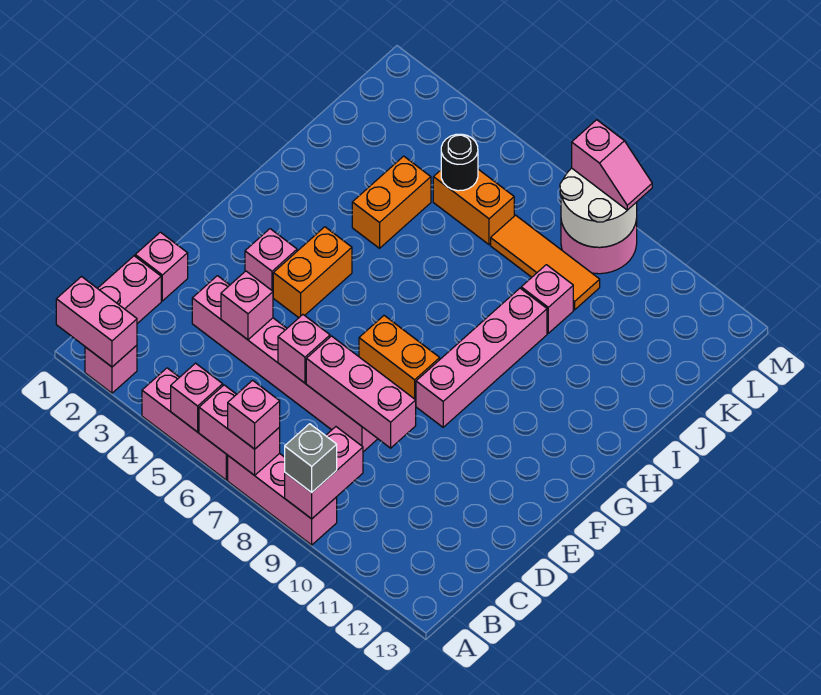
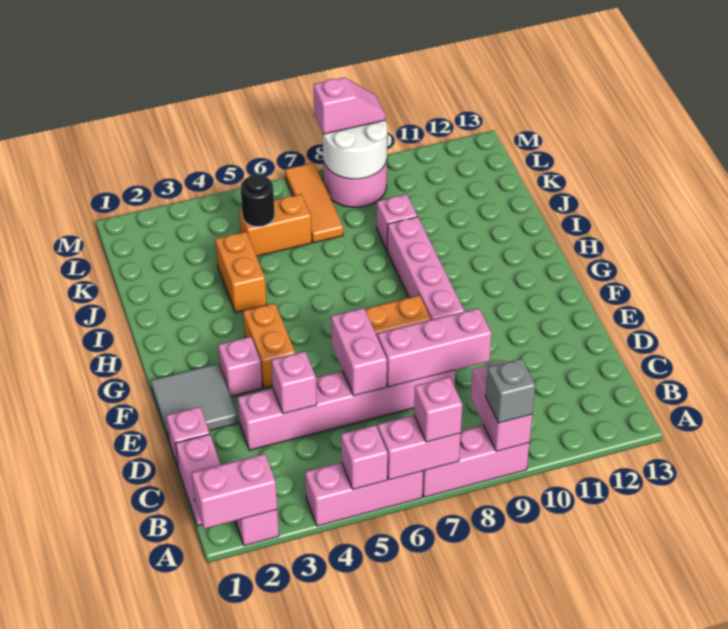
pink brick D6 level 2 -> pink brick D6:E6 level 2
none -> grey tile E1:F2 level 1
orange tile K7:K9 level 1 -> orange tile K7:M7 level 1

